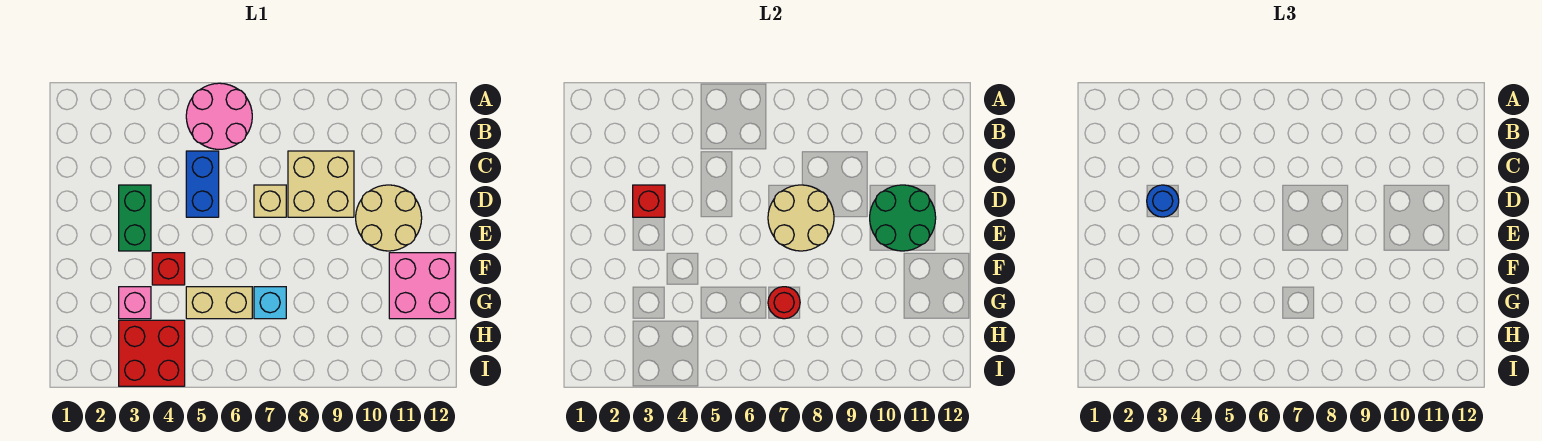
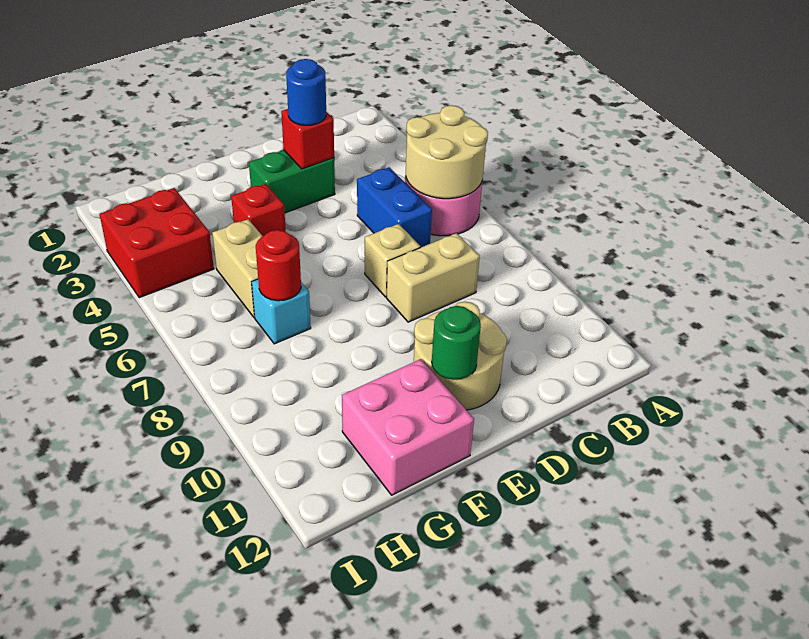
blue brick C5:D5 level 1 -> blue brick C5:C6 level 1
tan brick C8:D9 level 1 -> tan brick C8:D8 level 1
tan round brick D7:E8 level 2 -> tan round brick A5:B6 level 2
green round brick D10:E11 level 2 -> green round brick E11 level 2
pink brick G3 level 1 -> none

